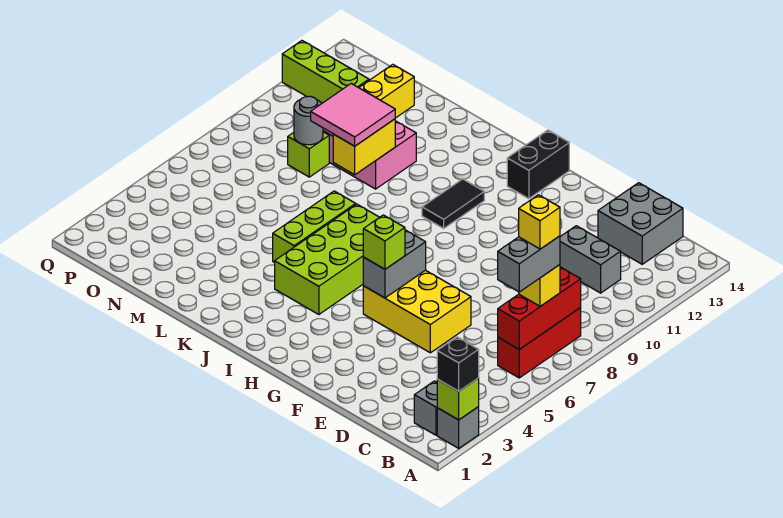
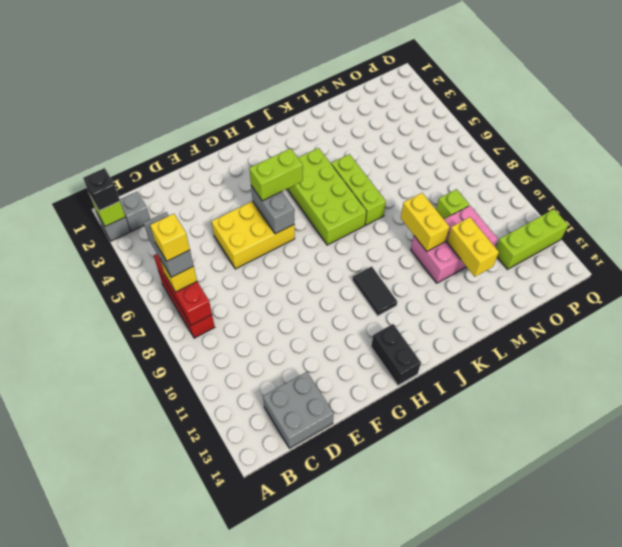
grey brick C11:D11 level 1 -> none
lime brick G5 level 3 -> lime brick G5:H5 level 3
pink tile L9:M10 level 3 -> none
grey round brick N9 level 2 -> none

